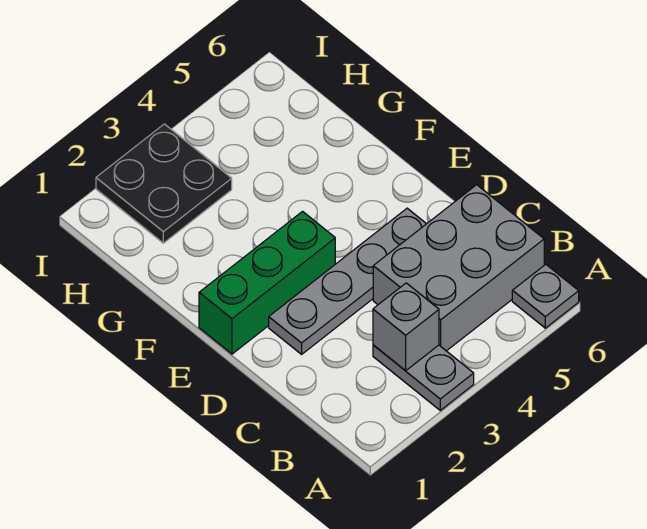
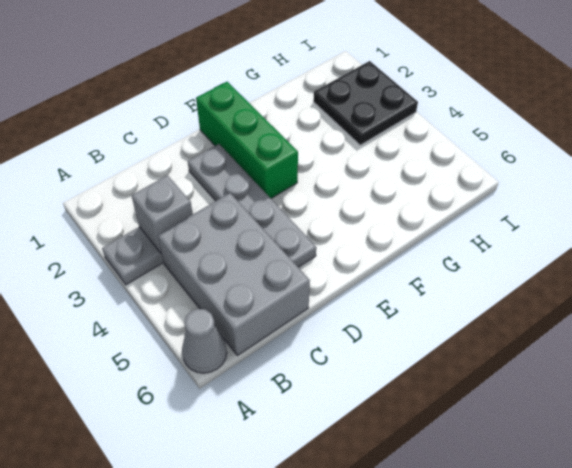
grey plate A6 level 1 -> grey cone A6 level 1

